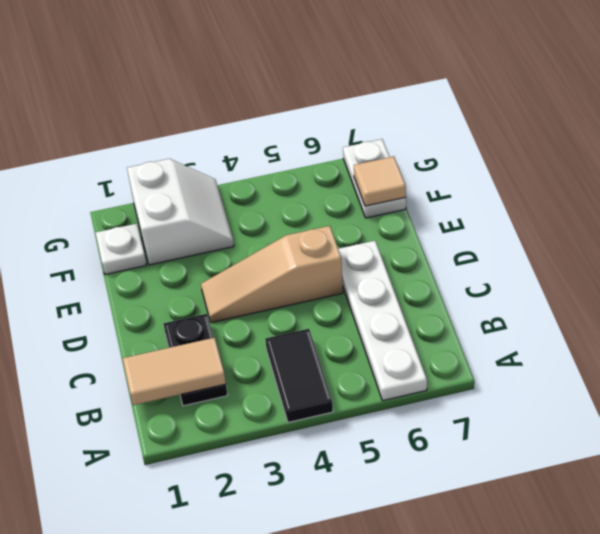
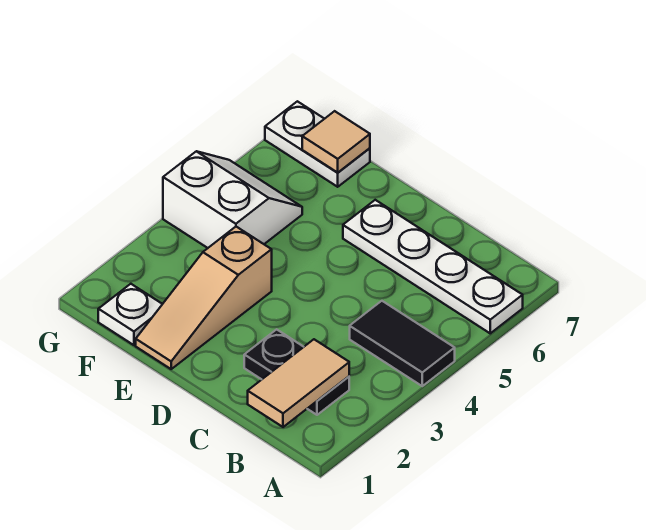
tan slope D3:D5 level 1 top 5 -> tan slope E1:E3 level 1 top 3
white slope F2:G3 level 1 top 2 -> white slope F4:G5 level 1 top 4

